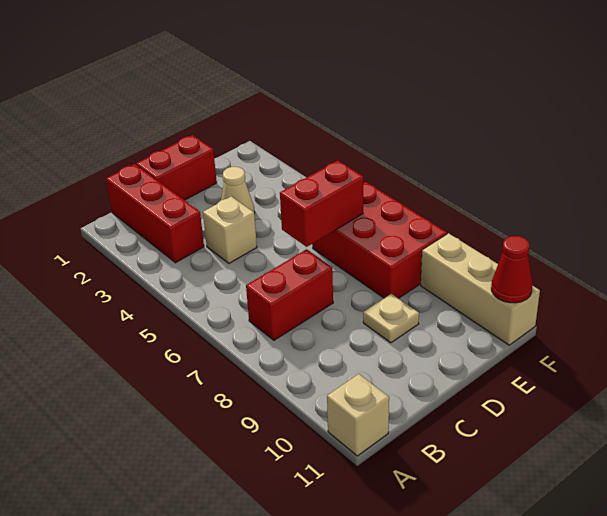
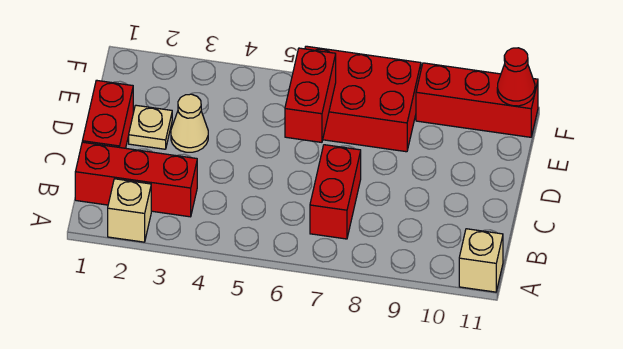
tan brick C4 level 1 -> tan brick A2 level 1
tan plate D9 level 1 -> tan plate D2 level 1
tan brick F9:F11 level 1 -> red brick F9:F11 level 1

